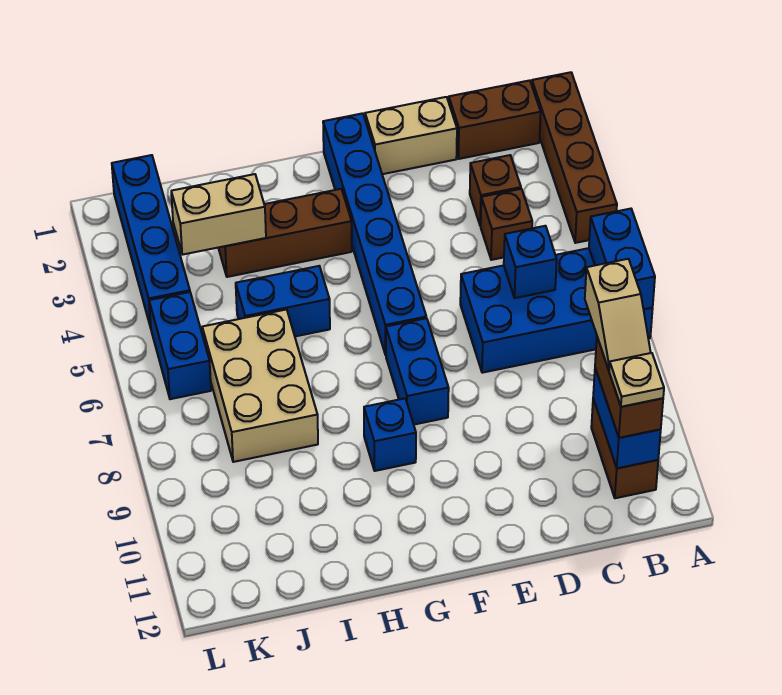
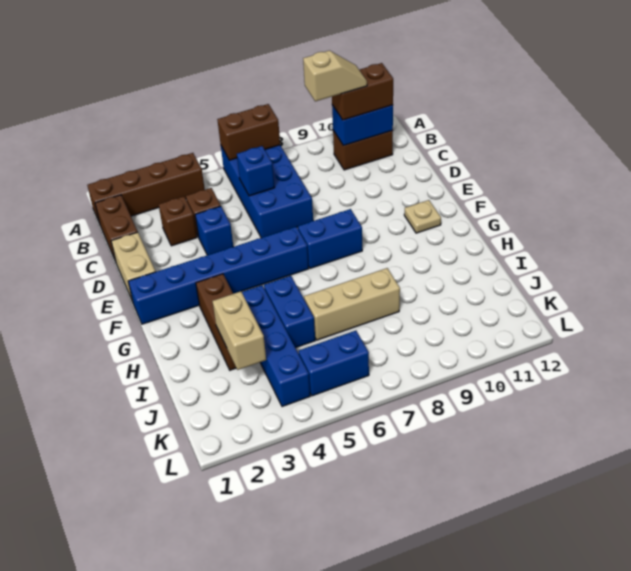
blue brick A6:A7 level 2 -> brown brick A6:A7 level 2
tan plate B11 level 4 -> tan plate F11 level 1
blue brick G9 level 1 -> blue brick D4 level 1
tan brick I6:J8 level 1 -> tan brick I6:I8 level 1
blue brick K1:K4 level 1 -> blue brick H4:K4 level 1

